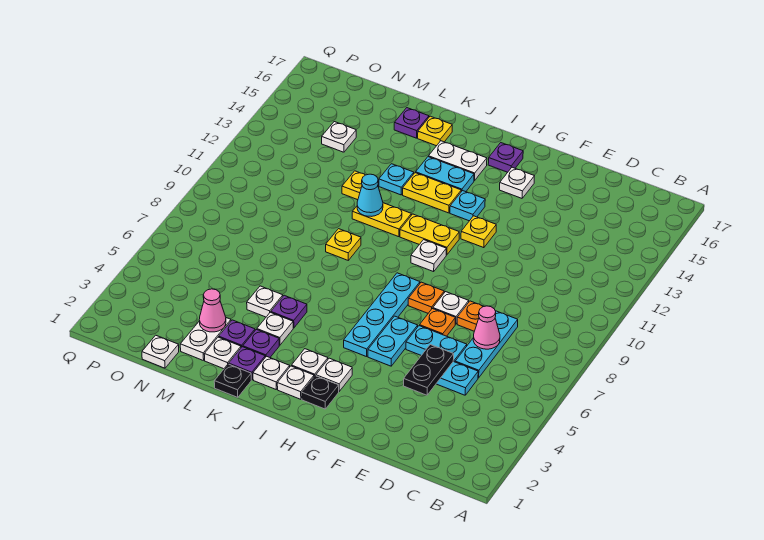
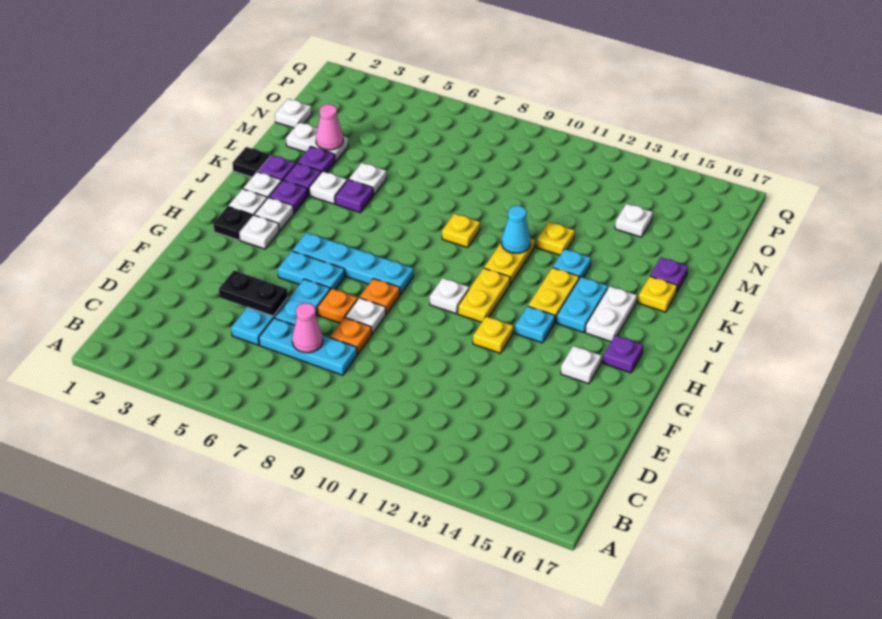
none -> purple plate J3 level 1
white plate L2 level 1 -> none

